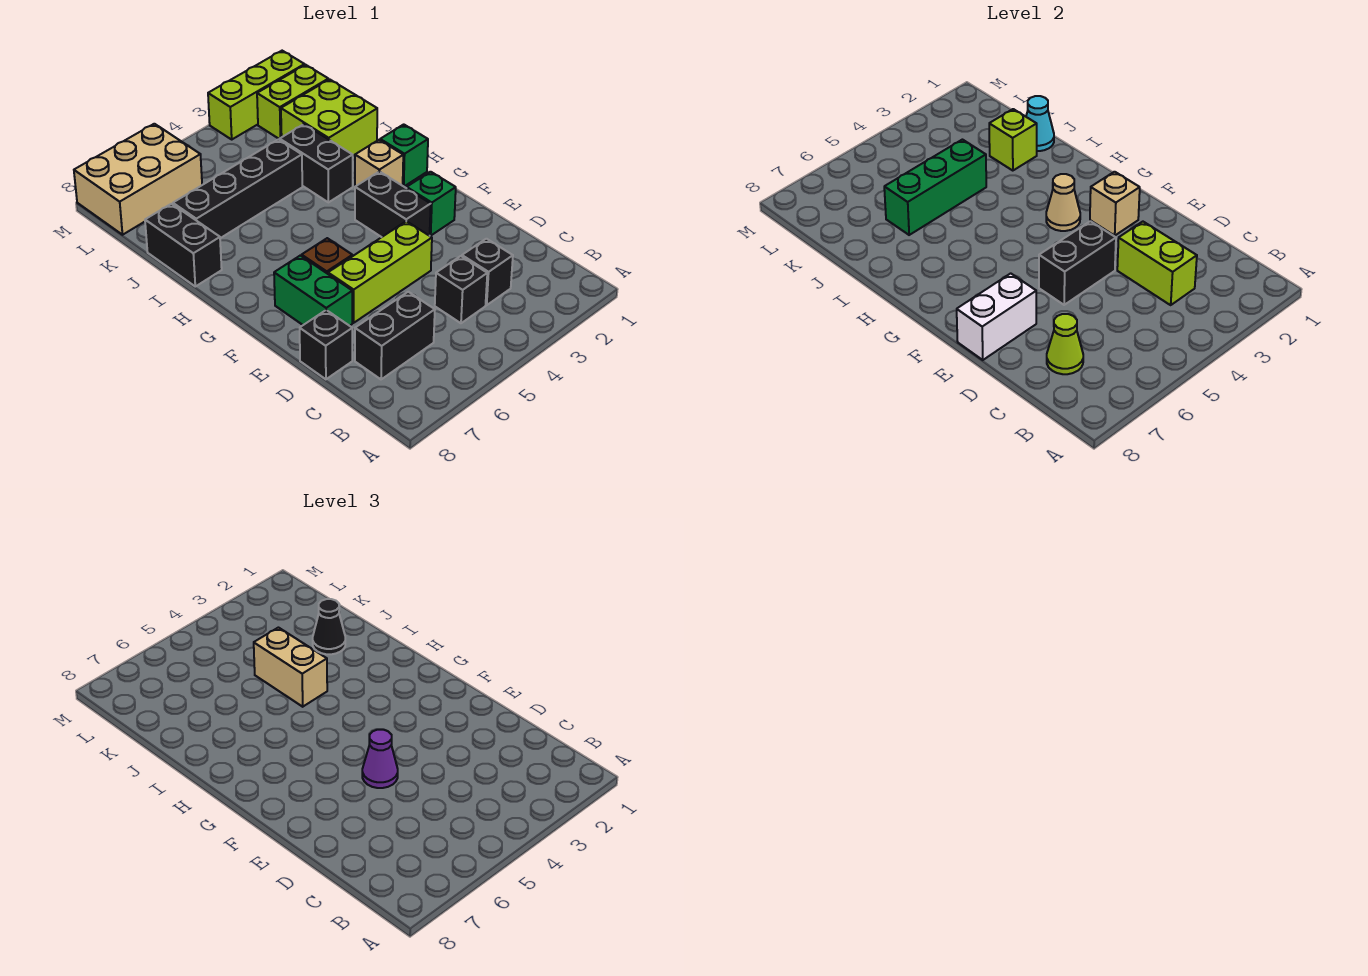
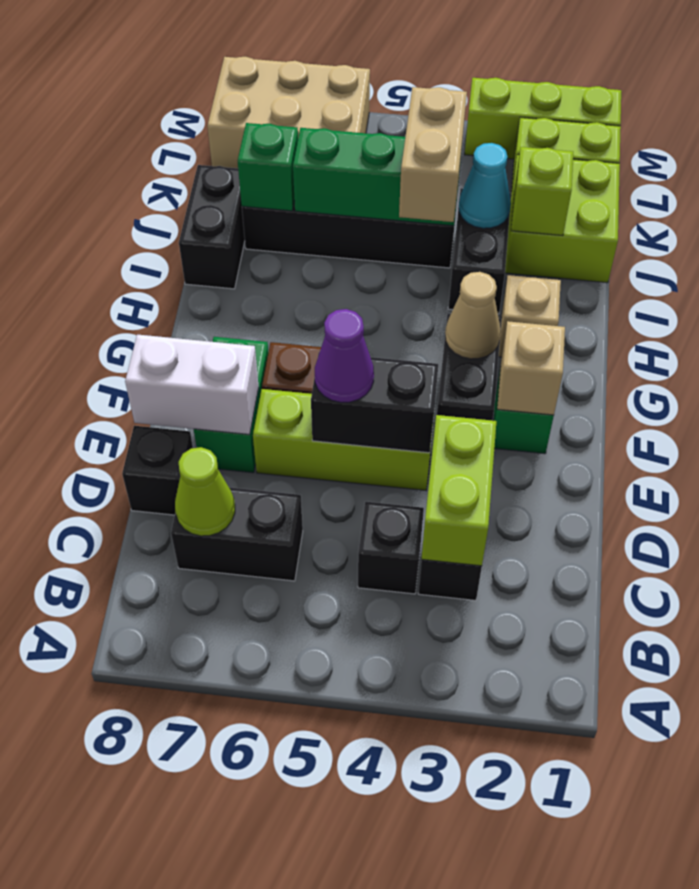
green brick H1 level 1 -> green brick J7 level 2
cyan cone J1 level 2 -> cyan cone J3 level 2
black cone J2 level 3 -> none

